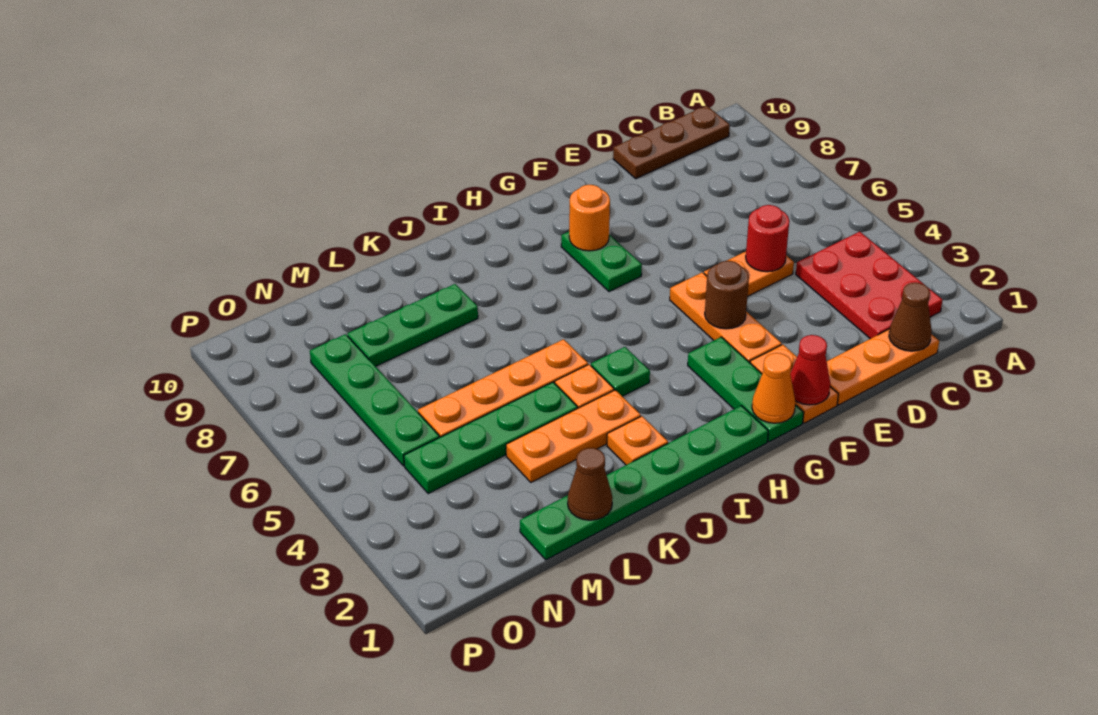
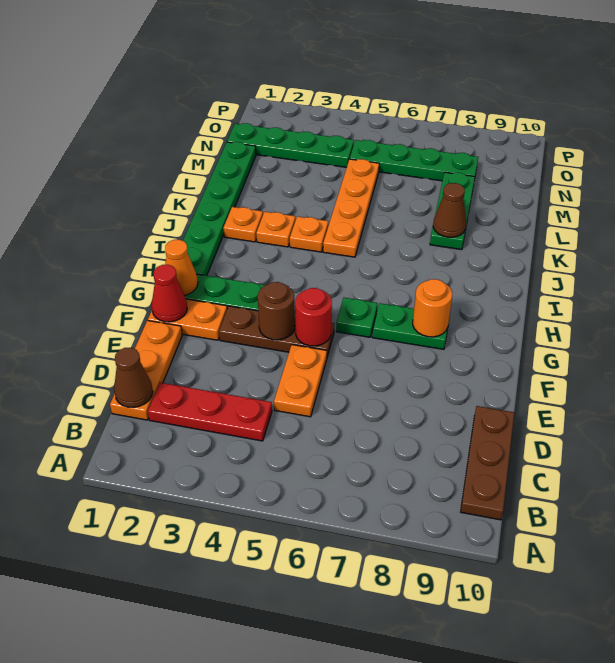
red plate B2:C4 level 1 -> red plate C2:C4 level 1
red round brick D5 level 2 -> red round brick F5 level 2
orange plate F3:F5 level 1 -> brown plate F3:F5 level 1
green plate I4 level 1 -> green plate G6 level 1
orange plate J3:L3 level 1 -> orange plate J3 level 1
green plate K4:N4 level 1 -> green plate N1:N4 level 1
brown cone L1 level 2 -> brown cone K8 level 2

